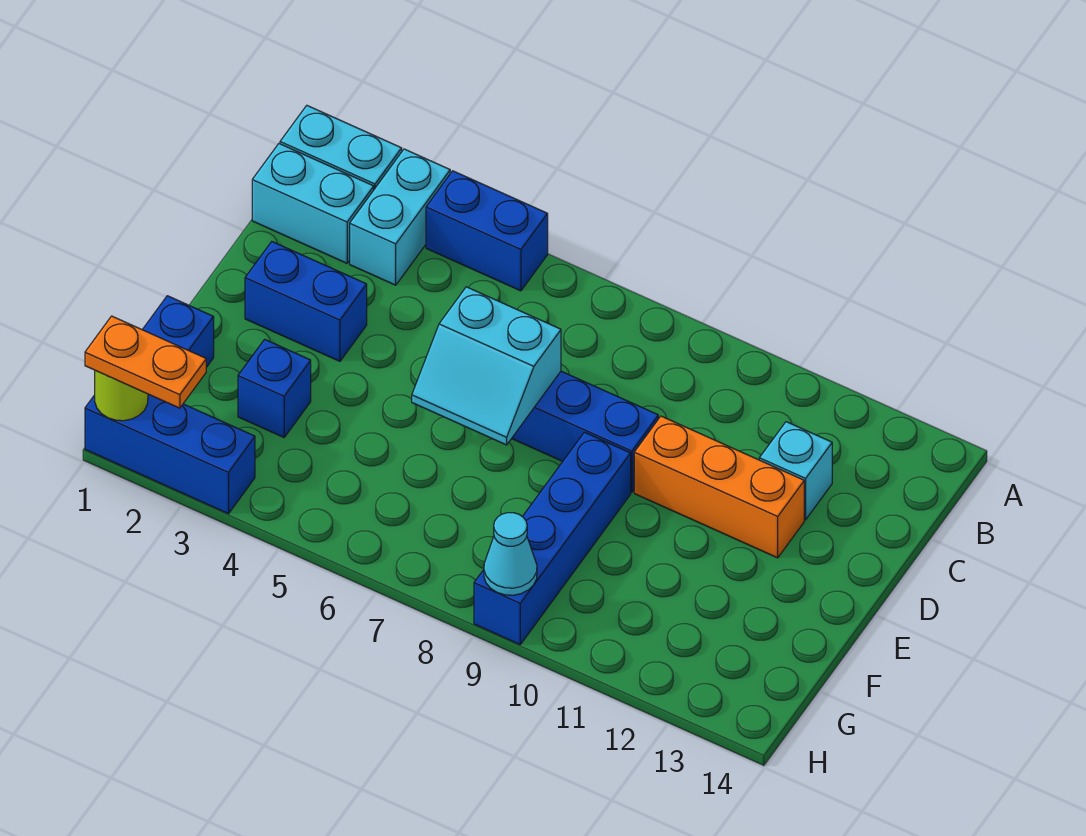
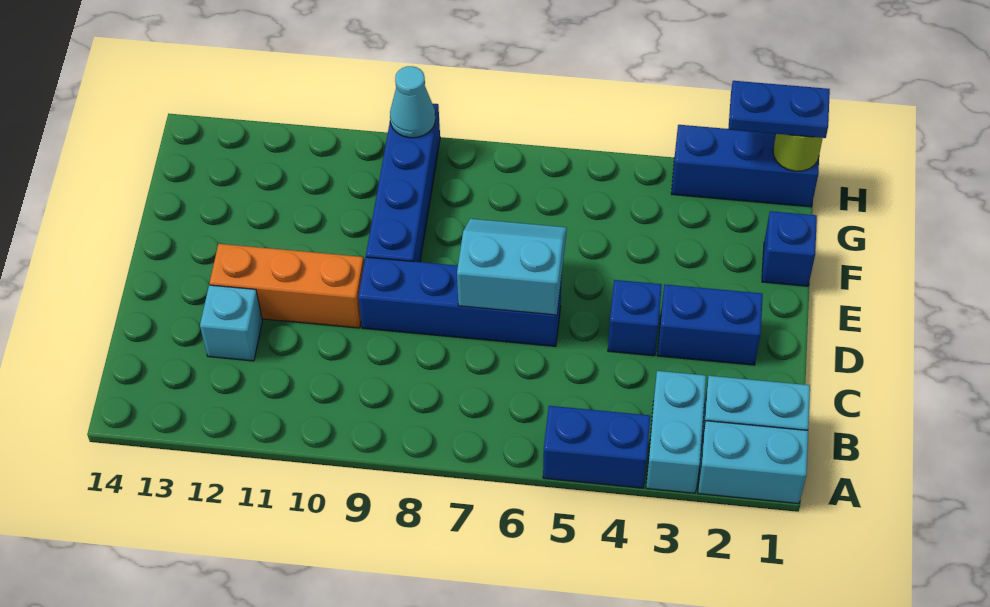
blue brick F3 level 1 -> blue brick D4 level 1
orange plate H1:H2 level 3 -> blue plate H1:H2 level 3

